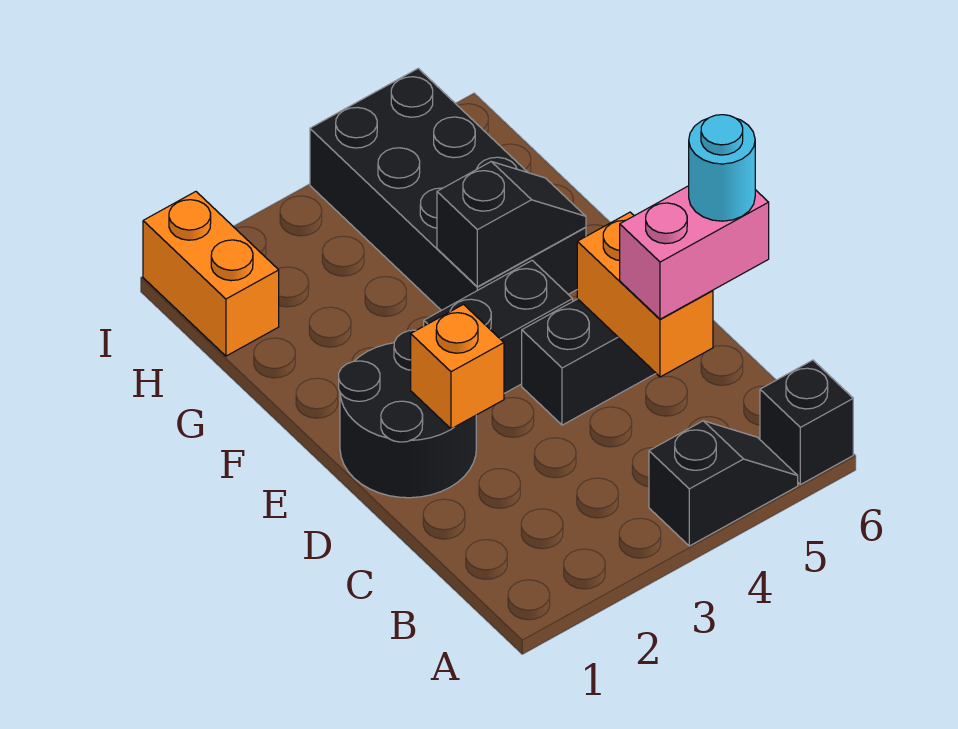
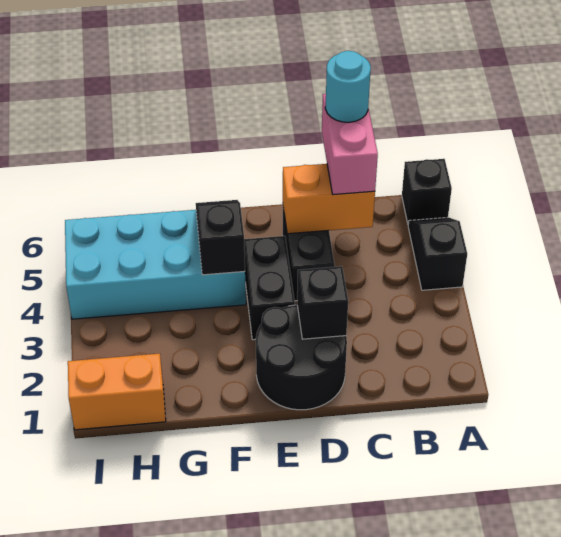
orange brick D2 level 2 -> black brick D2 level 2
black brick F4:I5 level 1 -> cyan brick F4:I5 level 1

